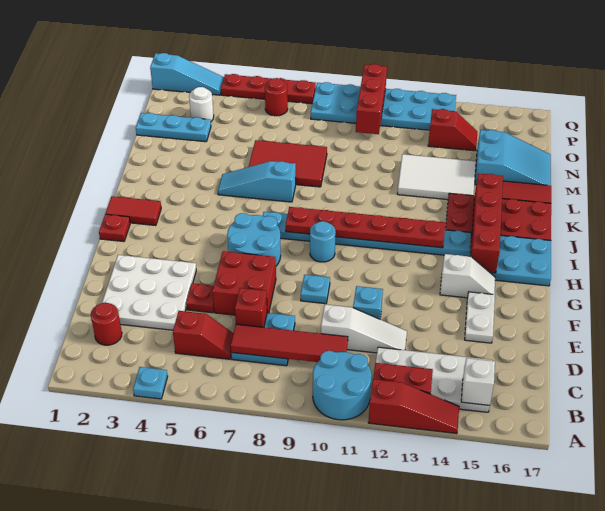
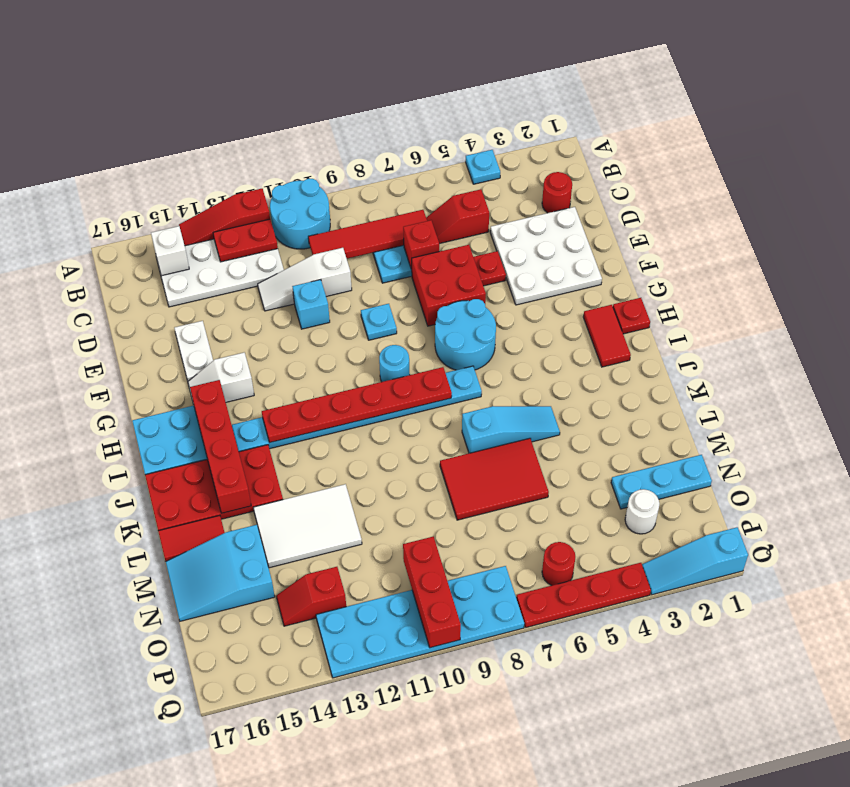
red tile I1:I2 level 1 -> red tile H2:I2 level 1

